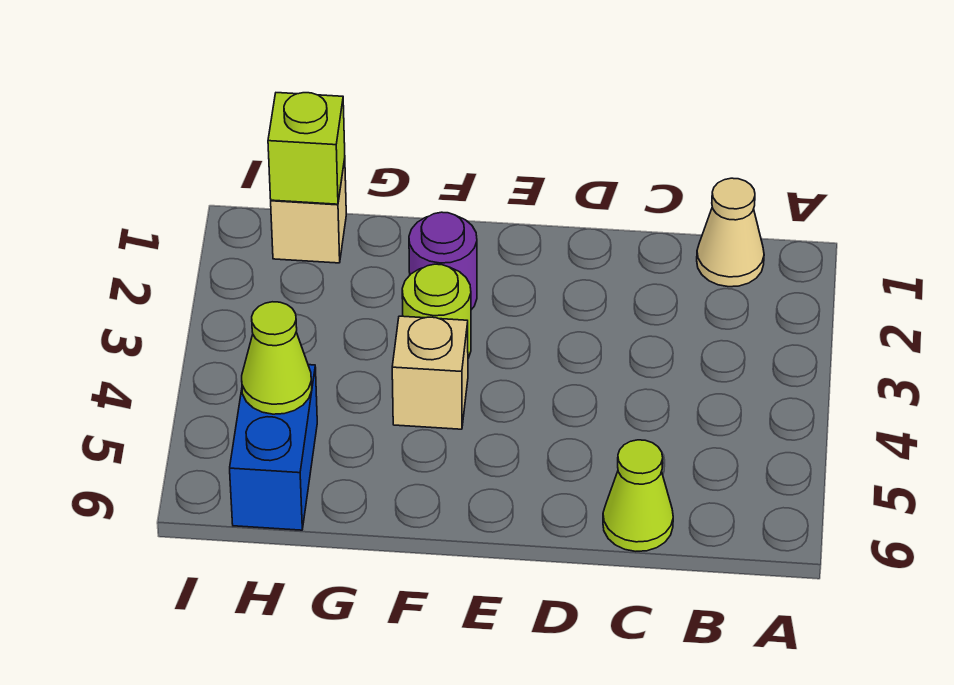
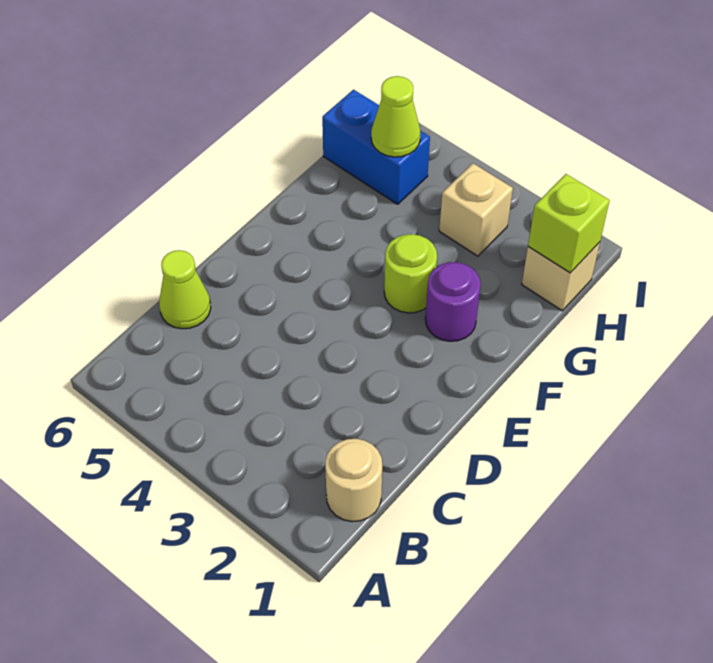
tan cone B1 level 1 -> tan round brick B1 level 1
tan brick F4 level 1 -> tan brick H3 level 1

